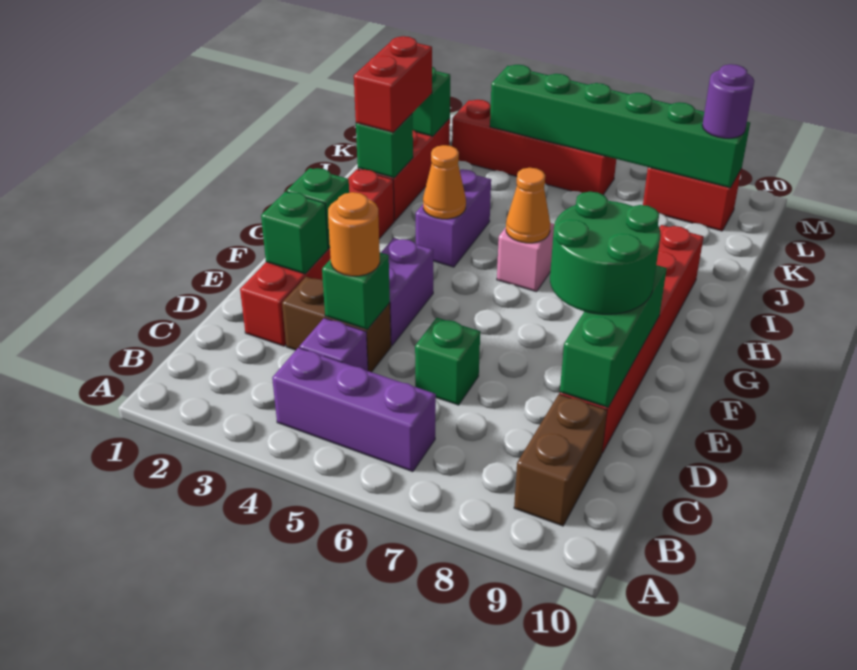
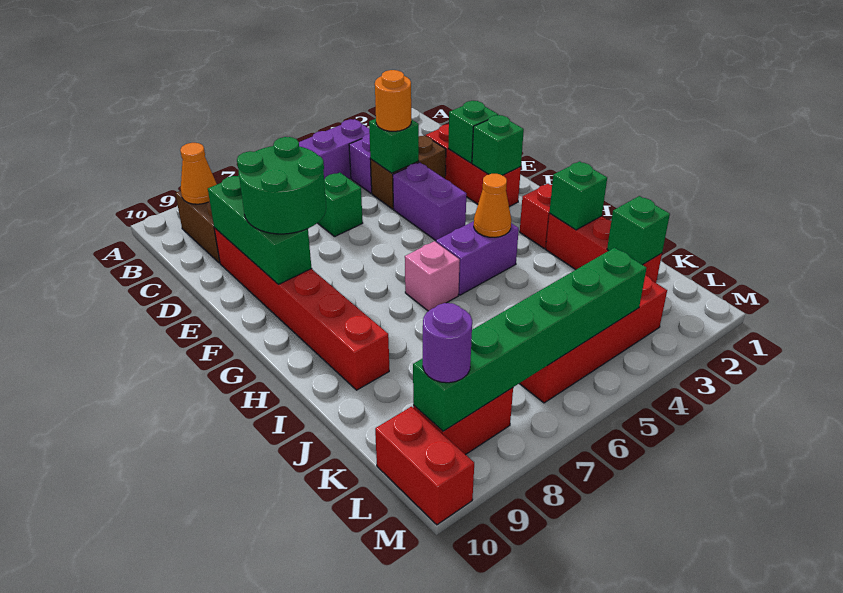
purple brick H4:I4 level 1 -> purple brick H4:H5 level 1
orange cone H6 level 2 -> orange cone B9 level 2
red brick I2:J2 level 3 -> red brick L10:M10 level 1

